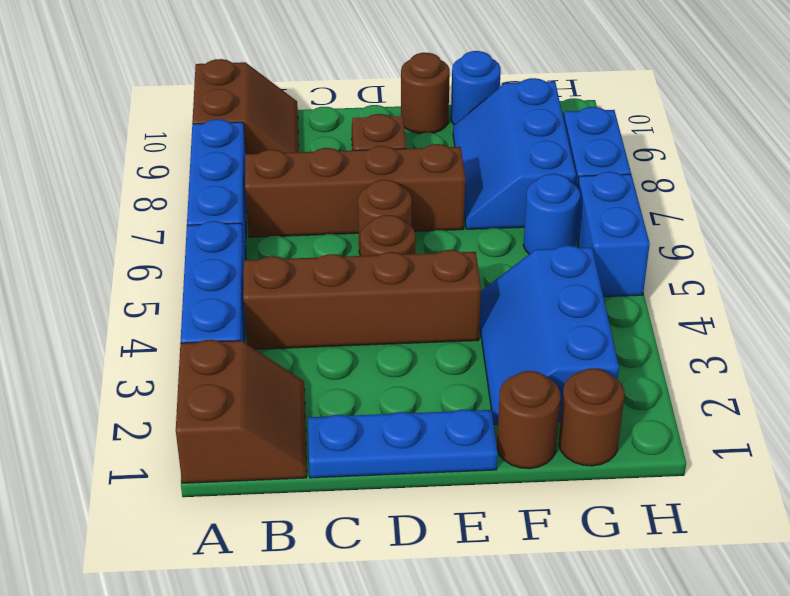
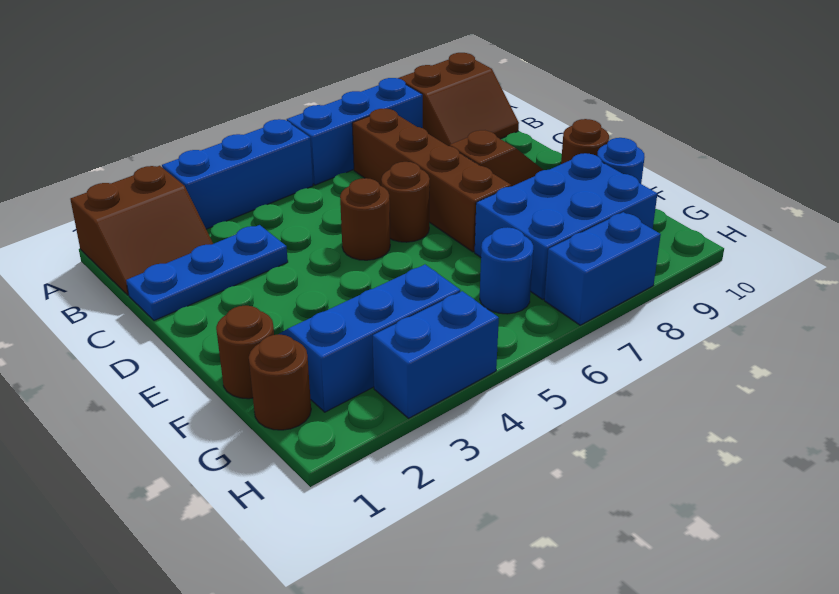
brown brick B4:E4 level 1 -> none
blue plate C1:E1 level 1 -> blue plate C1:C3 level 1
blue slope F7:G9 level 1 top G -> blue brick F7:G9 level 1
blue brick H5:H6 level 1 -> blue brick H3:H4 level 1

